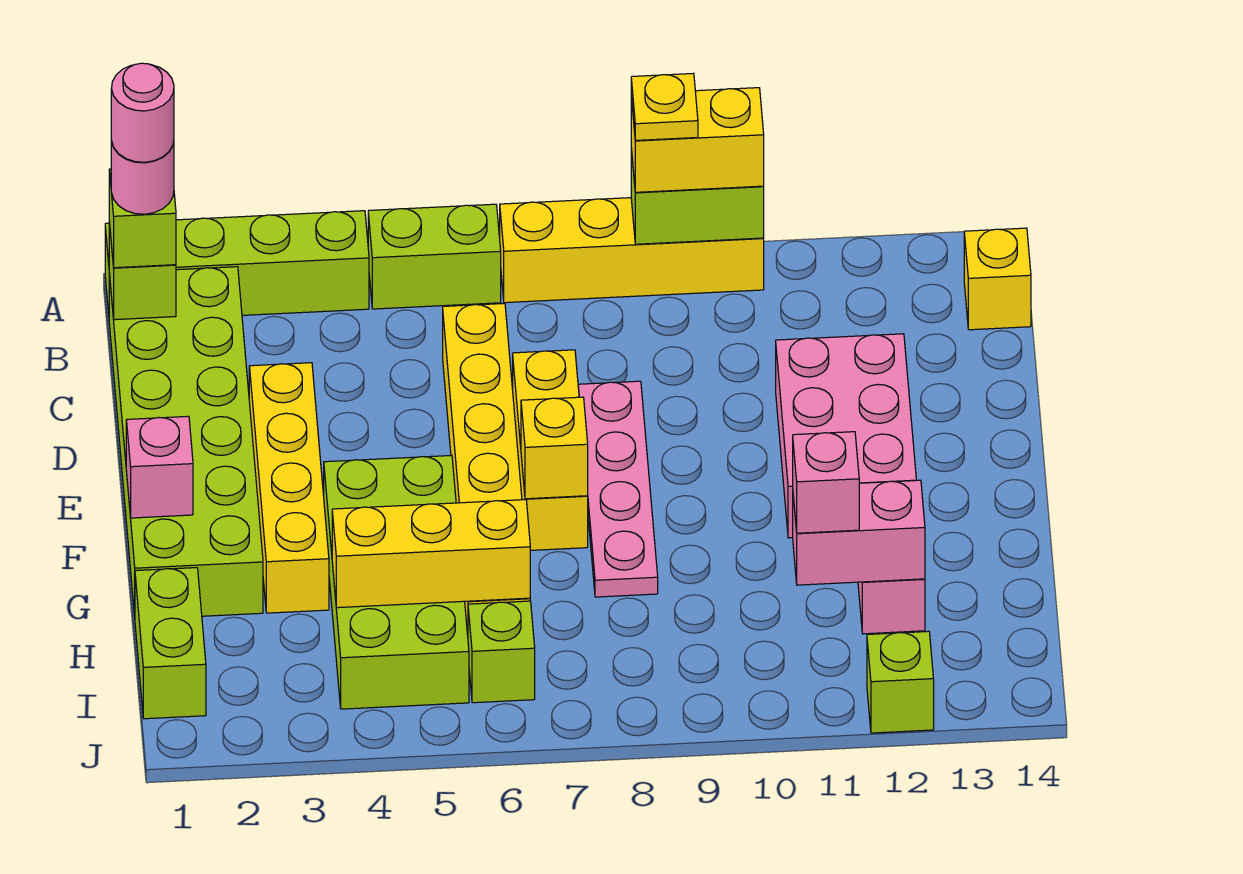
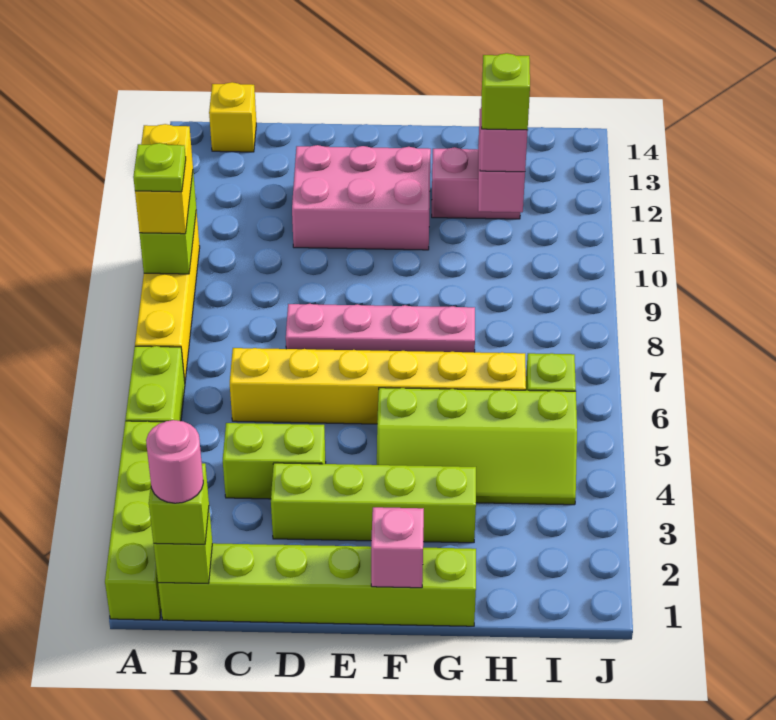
yellow plate A9 level 4 -> lime plate A9 level 4
lime brick B1:G2 level 1 -> lime brick B1:G1 level 1
pink round brick B1 level 5 -> none
yellow brick D3:G3 level 1 -> lime brick D3:G3 level 1
yellow brick D7:F7 level 1 -> none
lime brick F4:I5 level 1 -> lime slope F4:I5 level 1 top 5
yellow brick F7 level 2 -> none
lime brick H1:I1 level 1 -> lime brick C4:D4 level 1
yellow brick H4:H6 level 2 -> none
lime brick J12 level 1 -> lime brick H11 level 4

